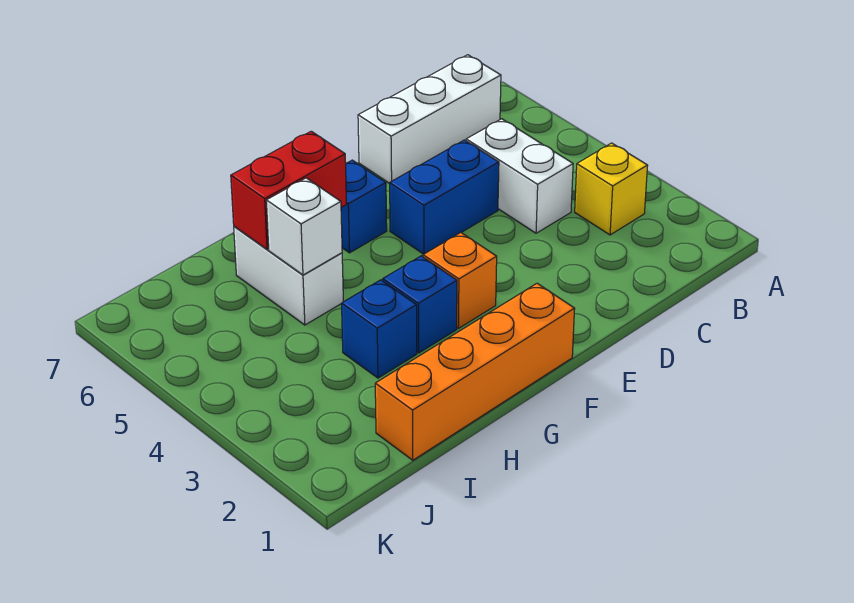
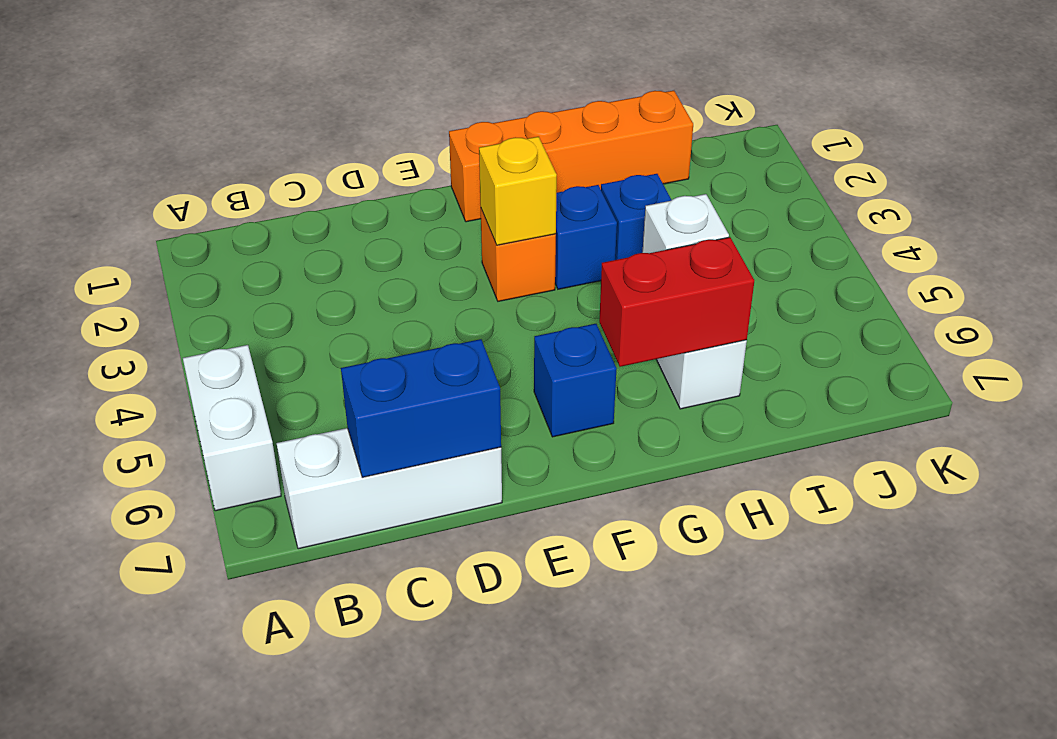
yellow brick B3 level 1 -> yellow brick F3 level 2
white brick C4:C5 level 1 -> white brick A5:A6 level 1
blue brick D5:E5 level 1 -> blue brick C7:D7 level 2

